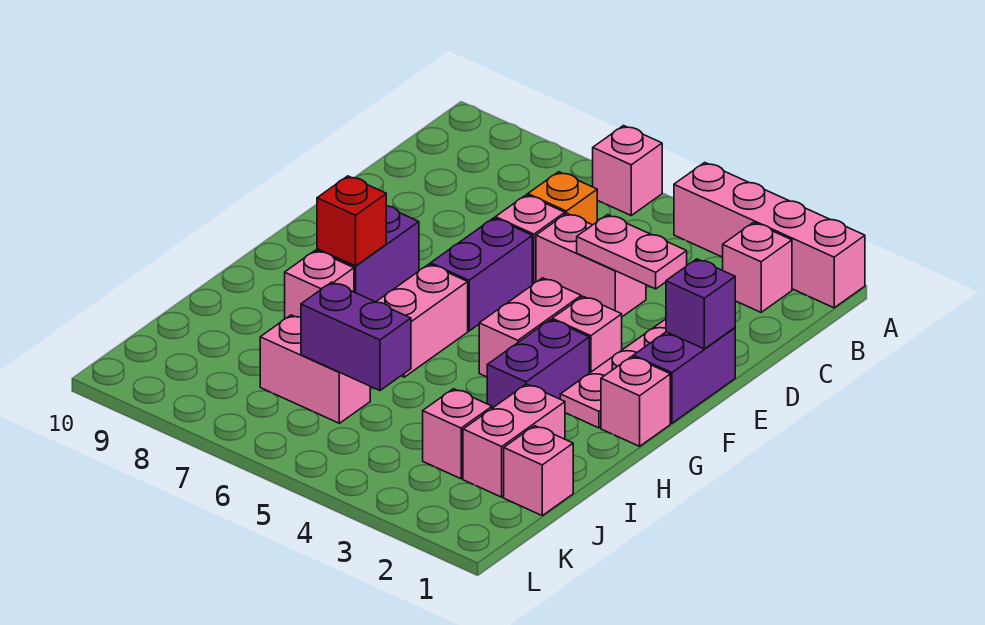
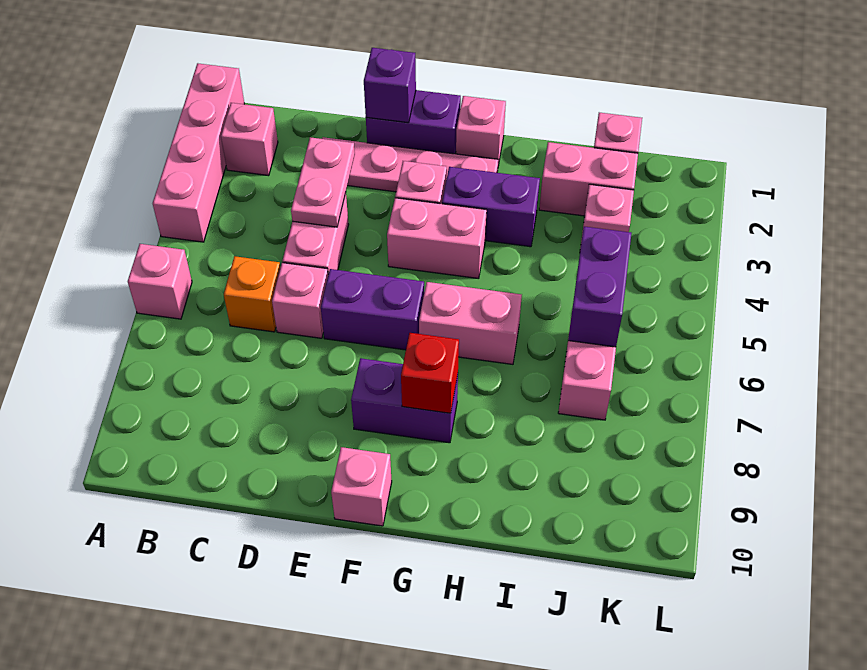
pink brick H8 level 1 -> pink brick F10 level 1

